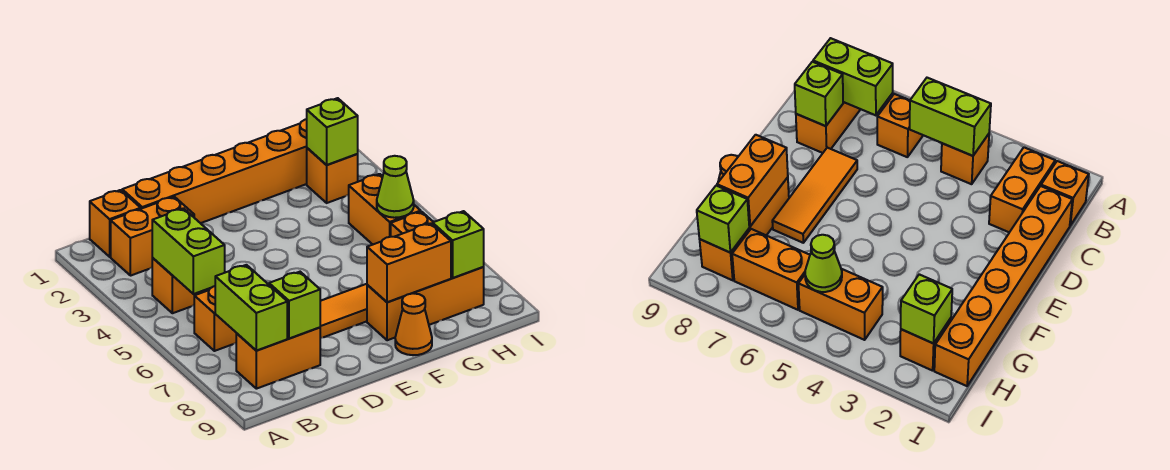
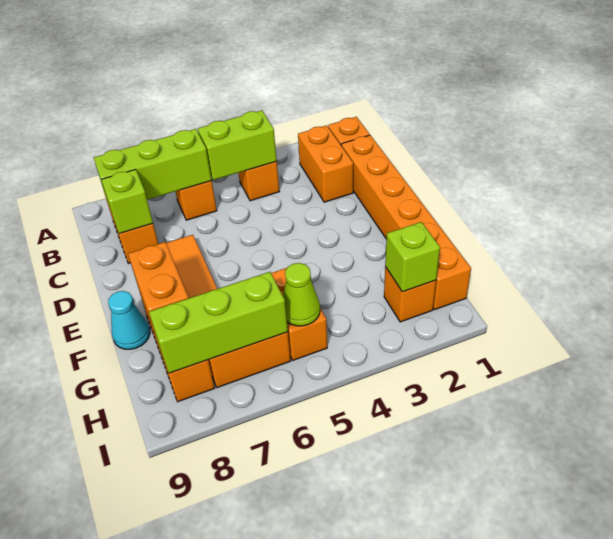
lime brick B7:B8 level 2 -> lime brick B6:B8 level 2
orange cone F9 level 1 -> cyan cone F9 level 1
orange brick H4:H5 level 1 -> orange brick G5:H5 level 1
lime brick H8 level 2 -> lime brick H6:H8 level 2

